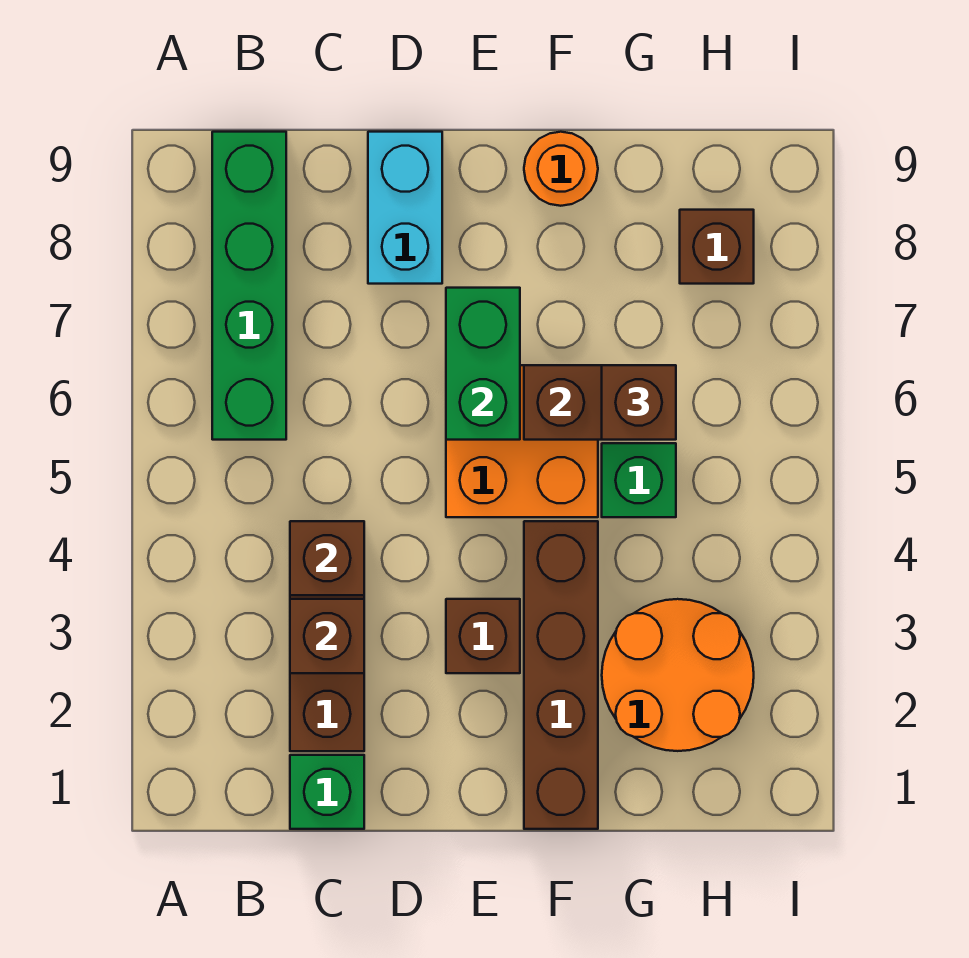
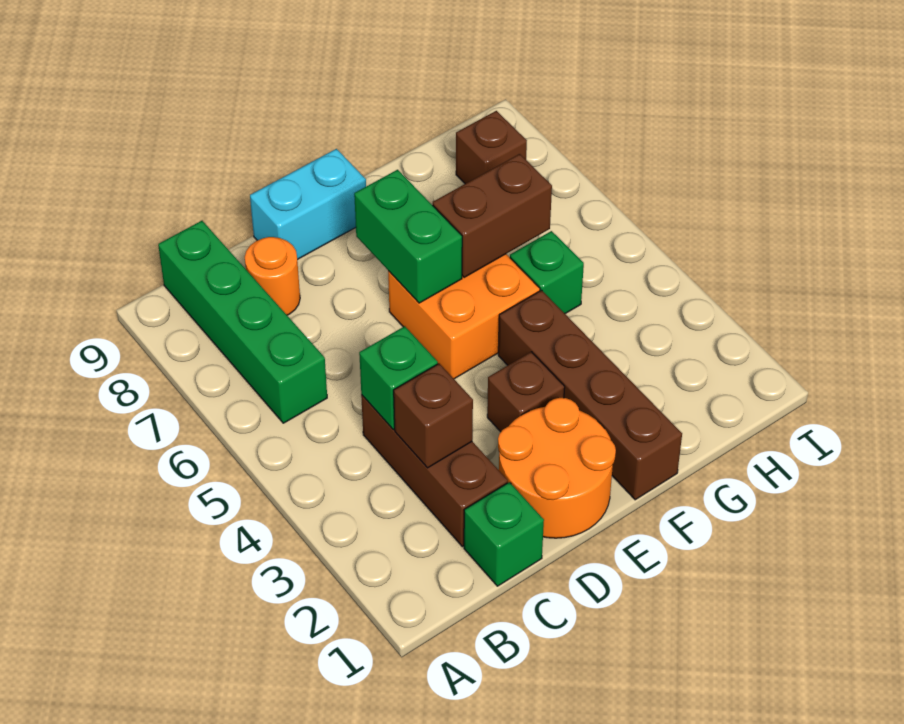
brown brick C4 level 2 -> green brick C4 level 2
cyan brick D8:D9 level 1 -> cyan brick D9:E9 level 1
orange round brick F9 level 1 -> orange round brick C8 level 1
orange round brick G2:H3 level 1 -> orange round brick D1:E2 level 1
brown brick G6 level 3 -> none

